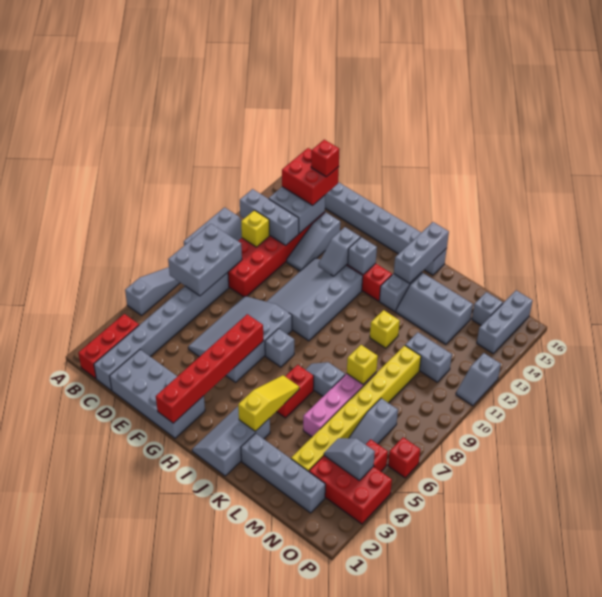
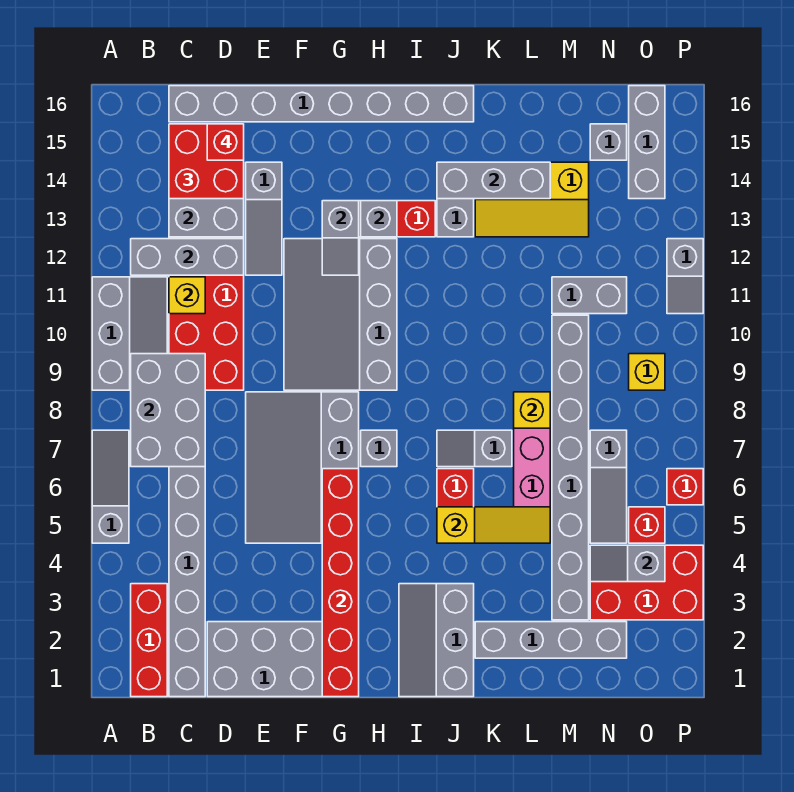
yellow slope J3:J5 level 2 top 3 -> yellow slope J5:L5 level 2 top J
grey brick J14:J16 level 2 -> grey brick J14:L14 level 2
yellow brick K11 level 1 -> yellow brick O9 level 1
grey slope K13:M14 level 1 top 14 -> yellow slope K13:M14 level 1 top 14
yellow brick M3:M10 level 1 -> grey brick M3:M10 level 1

